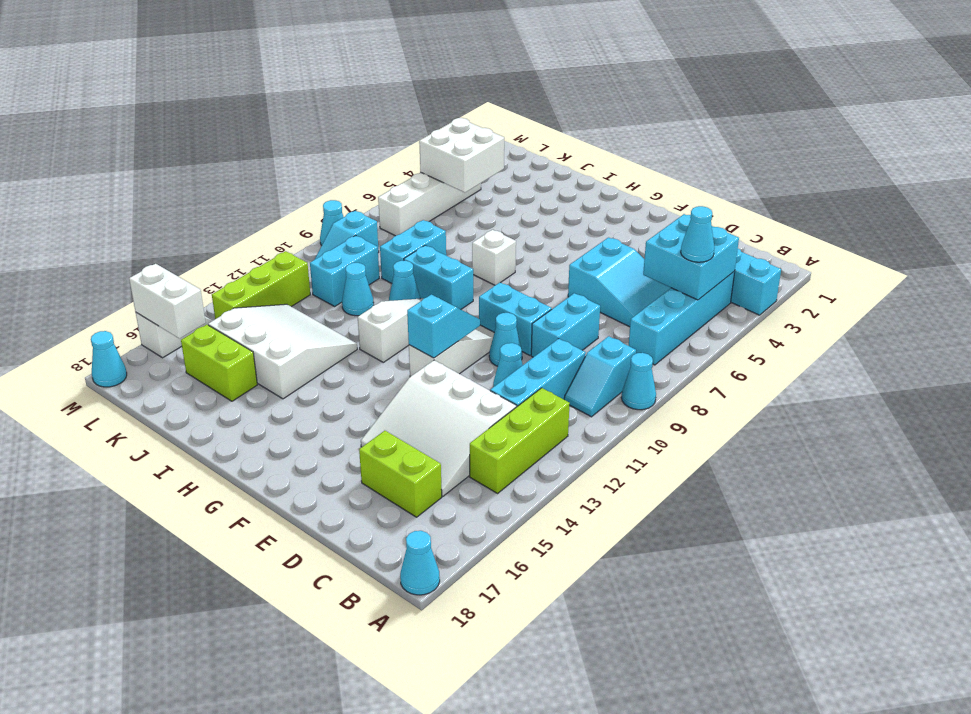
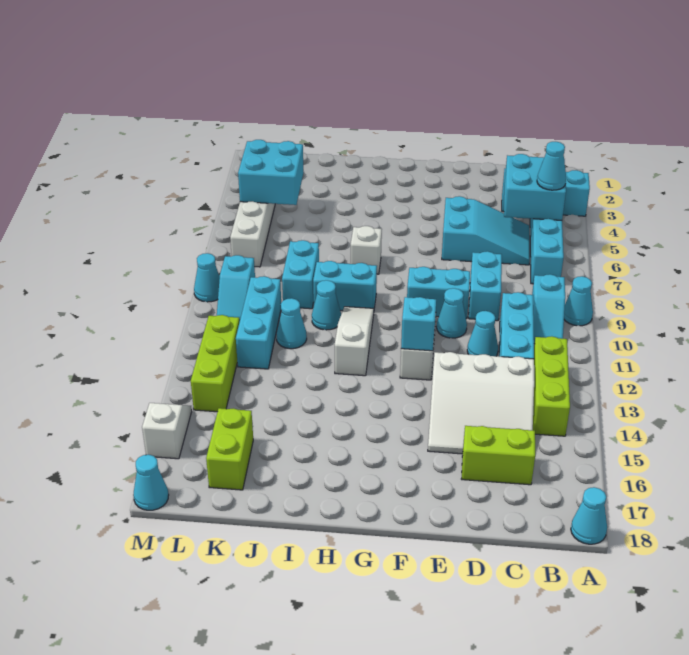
white slope I13:K15 level 1 top 15 -> none
lime brick J16:K16 level 1 -> lime brick K16:K17 level 1
white brick K4:L5 level 2 -> cyan brick K4:L5 level 2
cyan brick K10:K11 level 1 -> cyan brick K10:K12 level 1
white brick L16:M16 level 2 -> none

